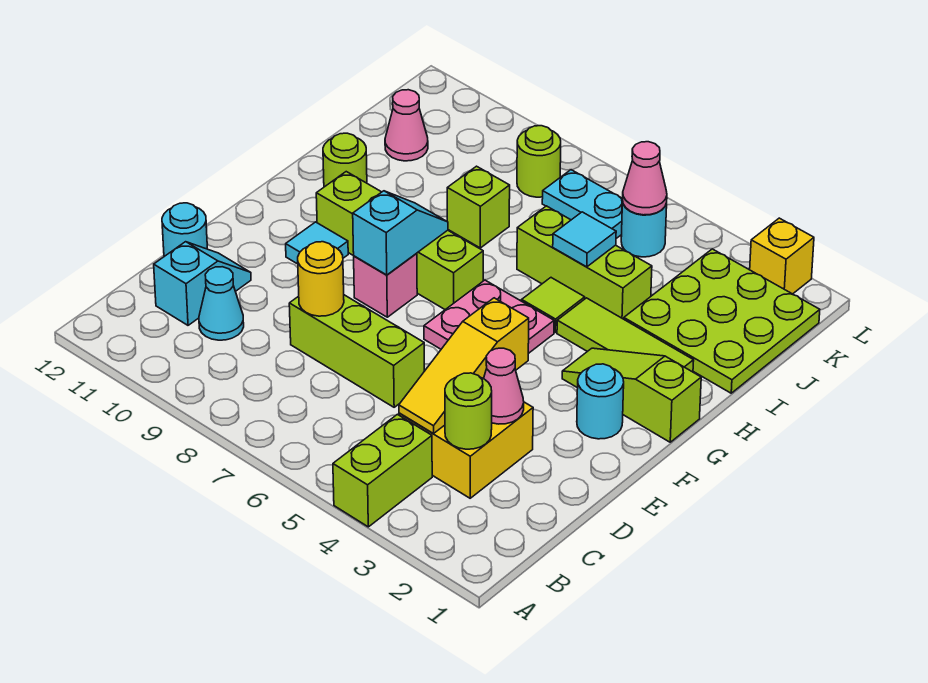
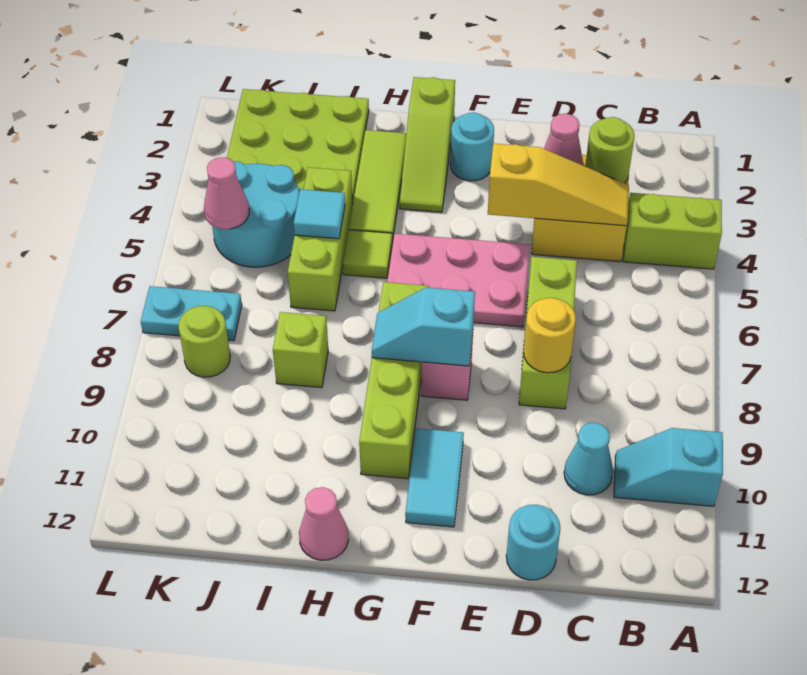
cyan slope C11:D11 level 1 top C -> cyan slope A10:B10 level 1 top A
pink plate F5:G6 level 1 -> pink plate E5:G6 level 1
cyan tile F10 level 1 -> cyan tile F10:F11 level 1
lime round brick H11 level 1 -> none
pink cone J11 level 1 -> pink cone H12 level 1
cyan round brick K5 level 1 -> cyan round brick J4:K5 level 1
cyan plate K6:K7 level 1 -> cyan plate K7:L7 level 1
yellow brick L2 level 1 -> none

